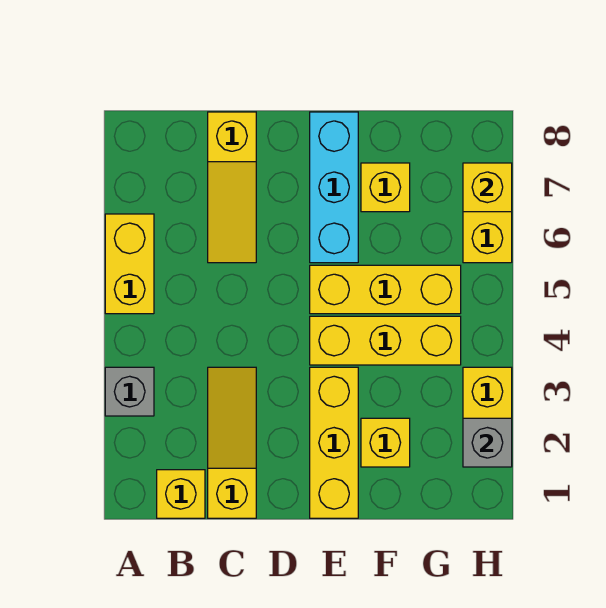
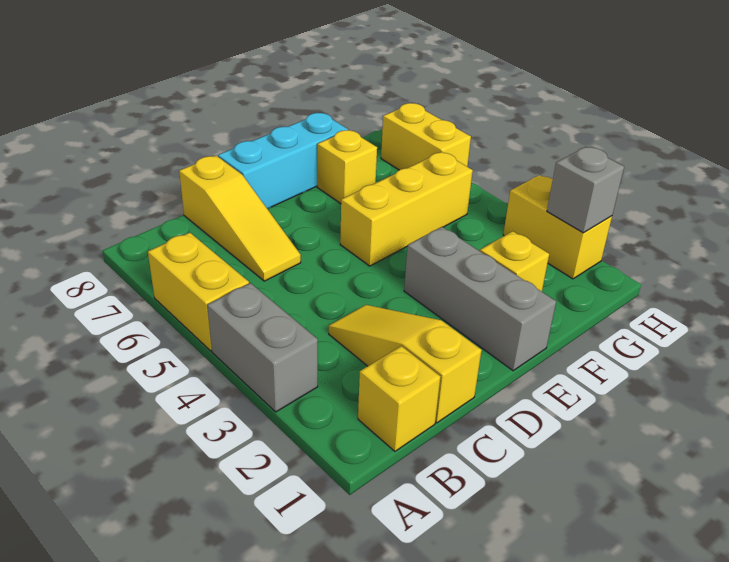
grey brick A3 level 1 -> grey brick A3:A4 level 1
yellow brick E1:E3 level 1 -> grey brick E1:E3 level 1
yellow brick E4:G4 level 1 -> none
cyan brick E6:E8 level 1 -> cyan brick D8:F8 level 1
yellow brick H7 level 2 -> none

